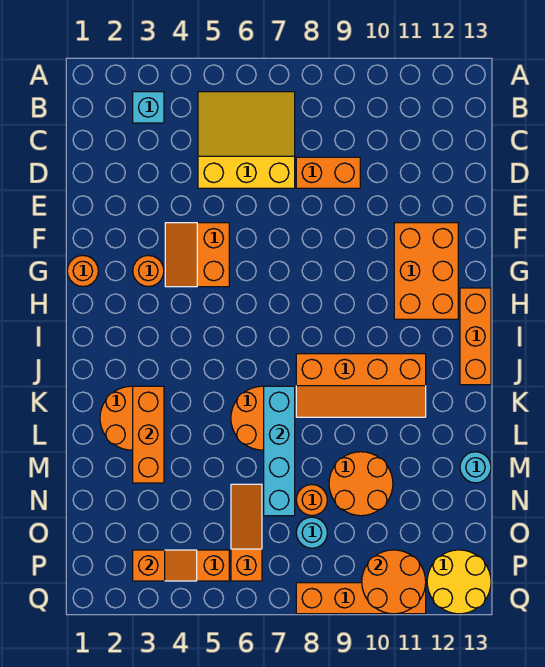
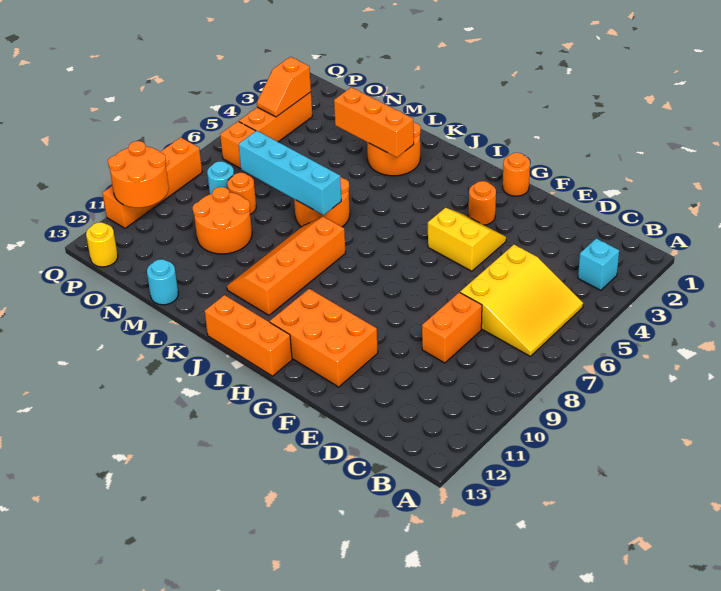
orange slope F4:G5 level 1 top 5 -> yellow slope F4:G5 level 1 top 5
yellow round brick P12:Q13 level 1 -> yellow round brick P13 level 1

